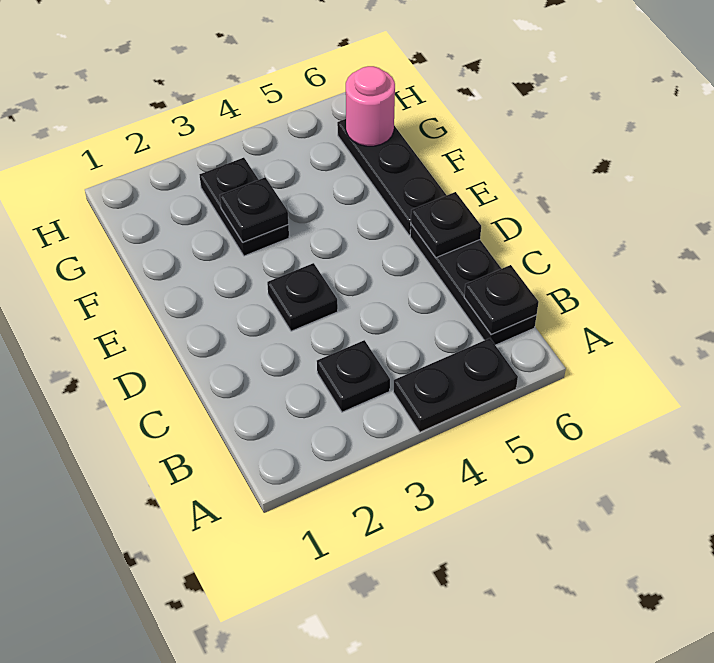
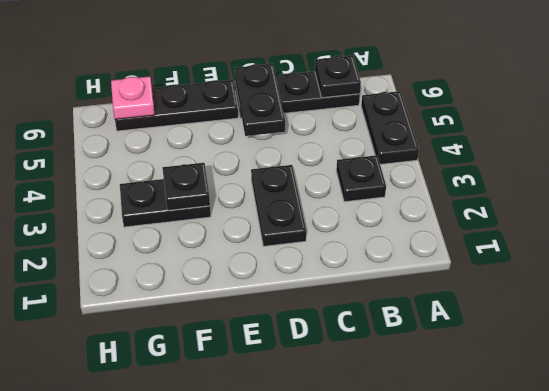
black plate D3 level 1 -> black plate D2:D3 level 1
black plate D6 level 2 -> black plate D5:D6 level 2
pink round brick G6 level 2 -> pink plate G6 level 2

